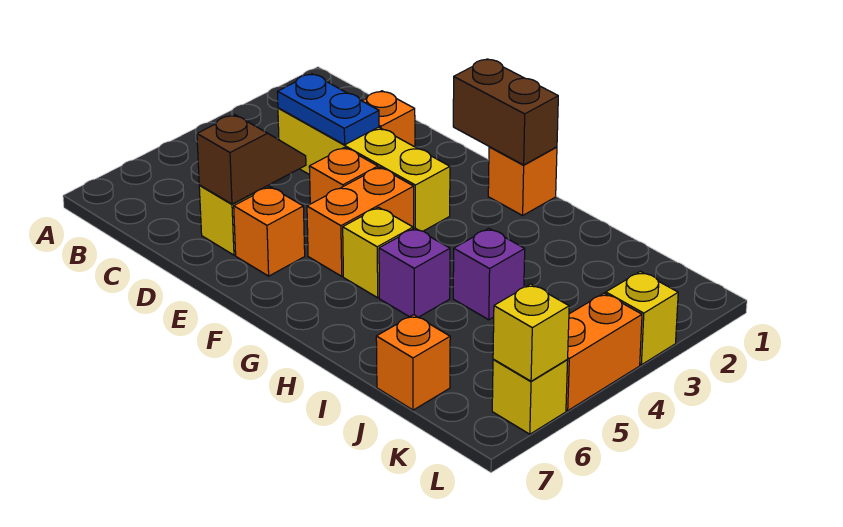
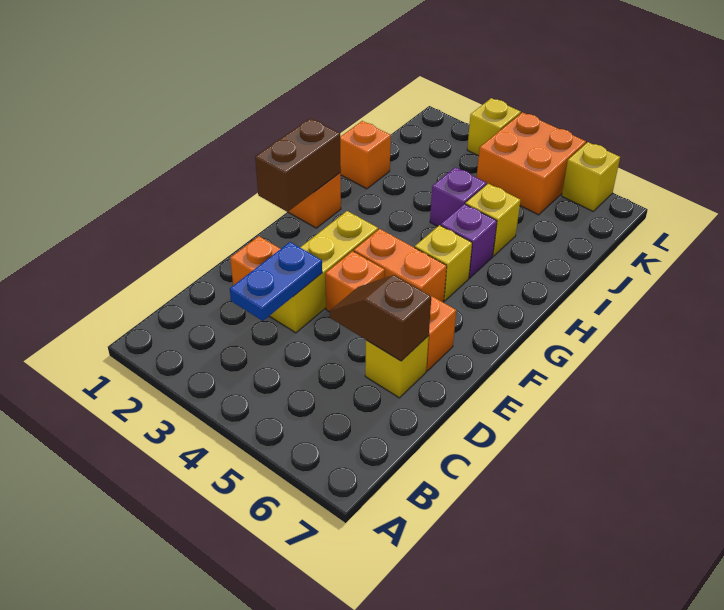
yellow brick C3:F3 level 1 -> yellow brick D3:F3 level 1
orange brick J7 level 1 -> orange brick I1 level 1
orange brick L4:L5 level 1 -> orange brick K4:L5 level 1
yellow brick L6 level 2 -> yellow brick I5 level 1

